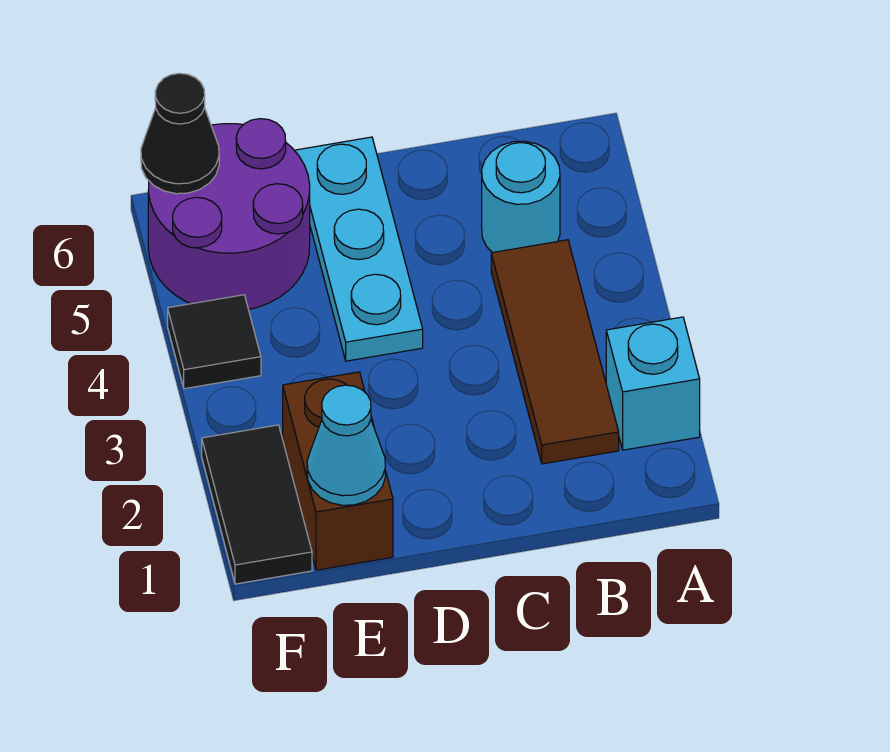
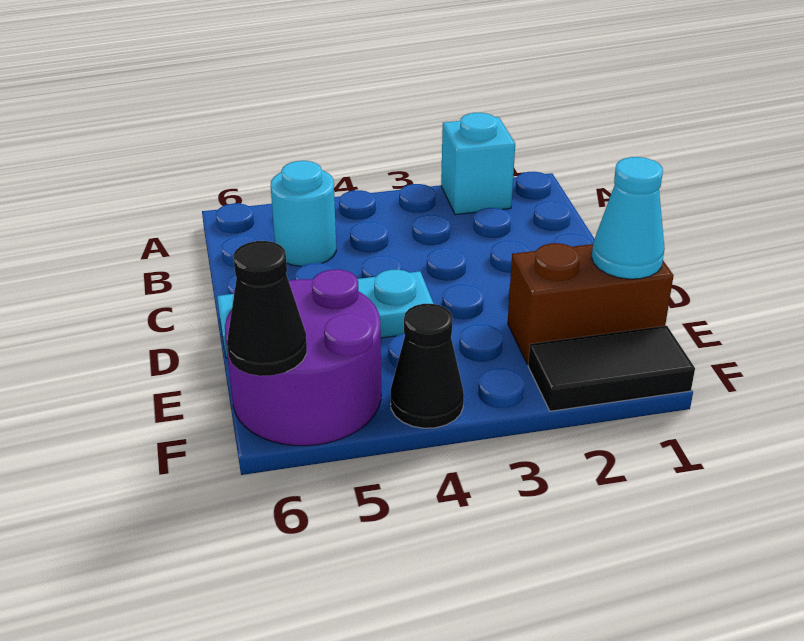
brown tile B2:B4 level 1 -> none
black tile F4 level 1 -> black cone F4 level 1

